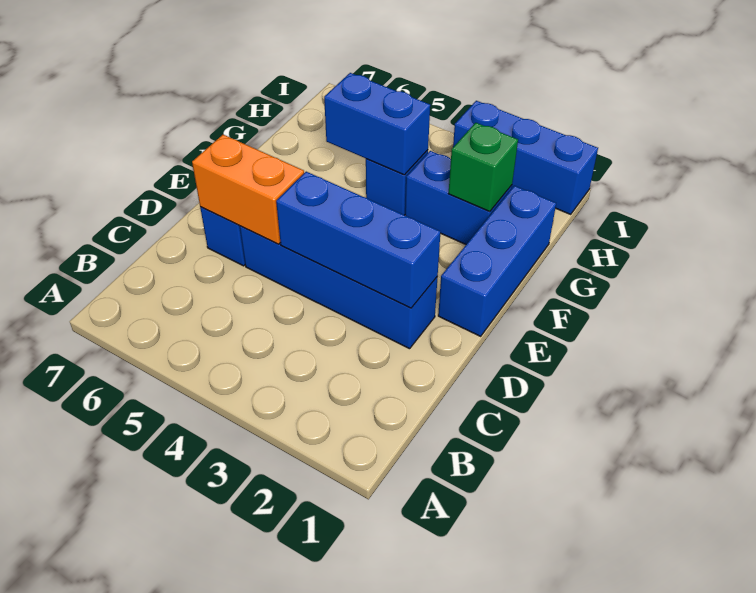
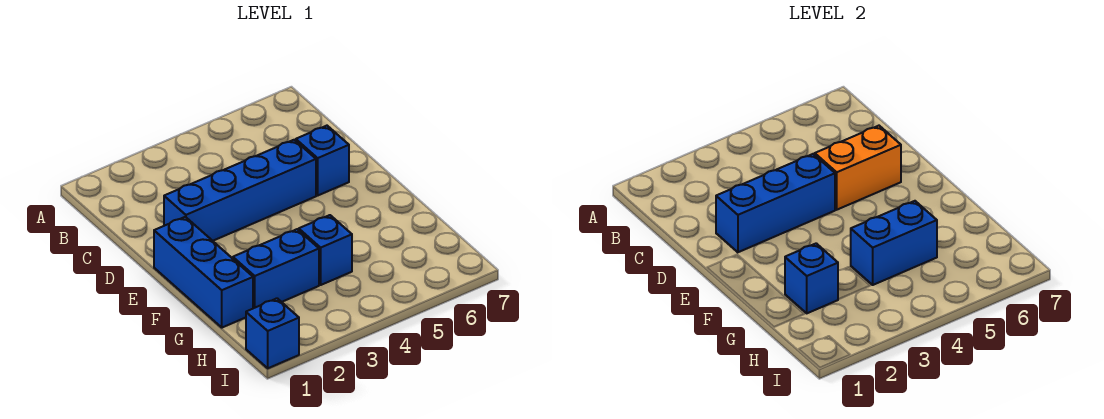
green brick G2 level 2 -> blue brick G2 level 2
blue brick I1:I3 level 1 -> blue brick I1 level 1

